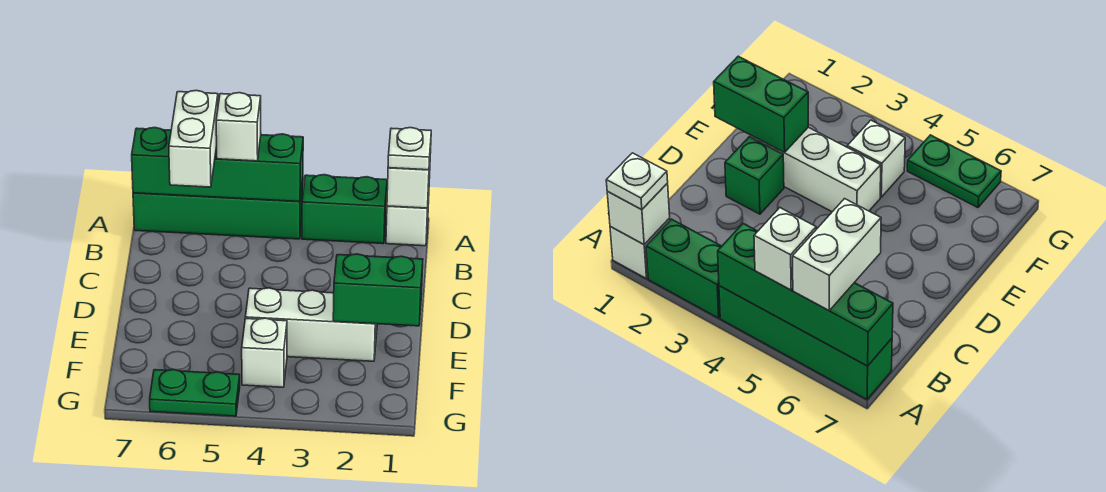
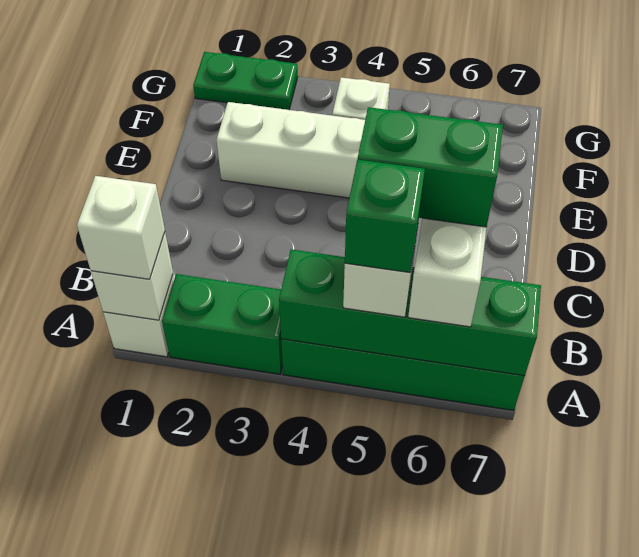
white plate A1 level 3 -> white brick A1 level 3
green brick D2 level 1 -> green brick A5 level 4
green brick E1:E2 level 2 -> green brick B5:B6 level 4
green plate G5:G6 level 1 -> green plate G1:G2 level 1

